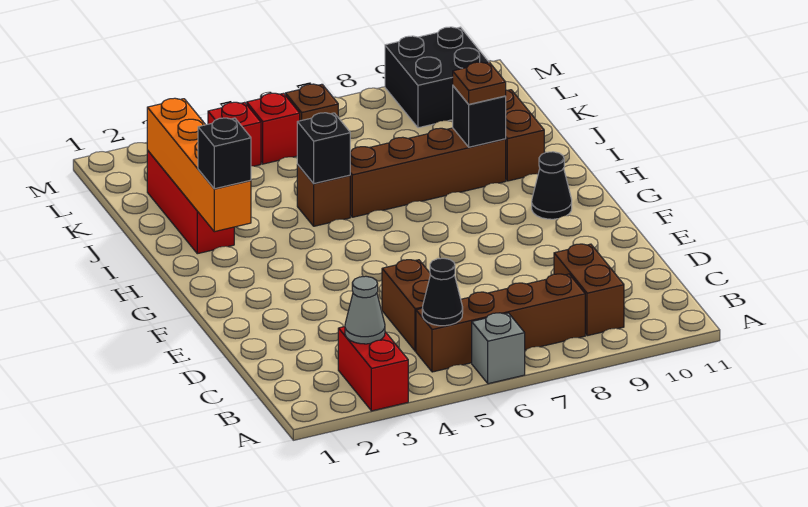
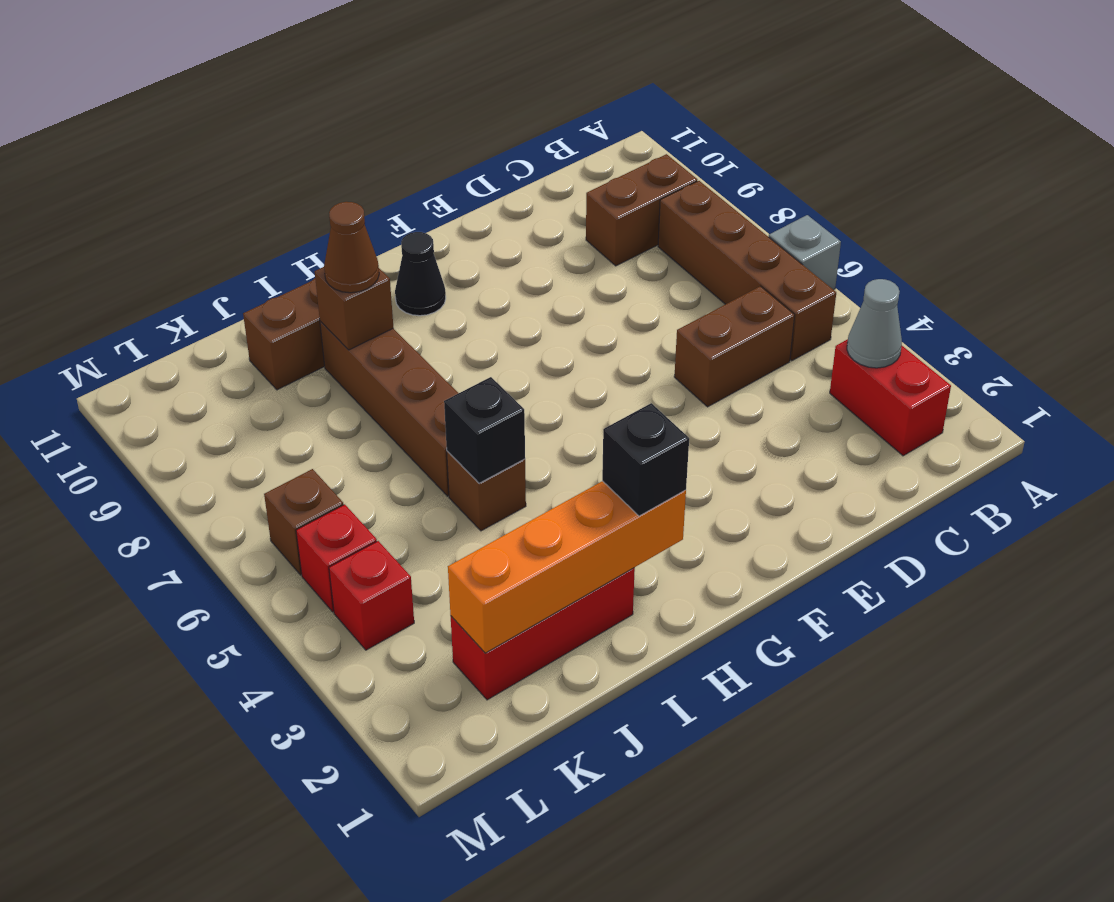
red brick A3:B3 level 1 -> red brick B2:B3 level 1
black cone B5 level 2 -> none
black brick I9 level 2 -> brown brick I9 level 2
brown plate I9 level 3 -> brown cone I9 level 3
black brick L9:M10 level 1 -> none

